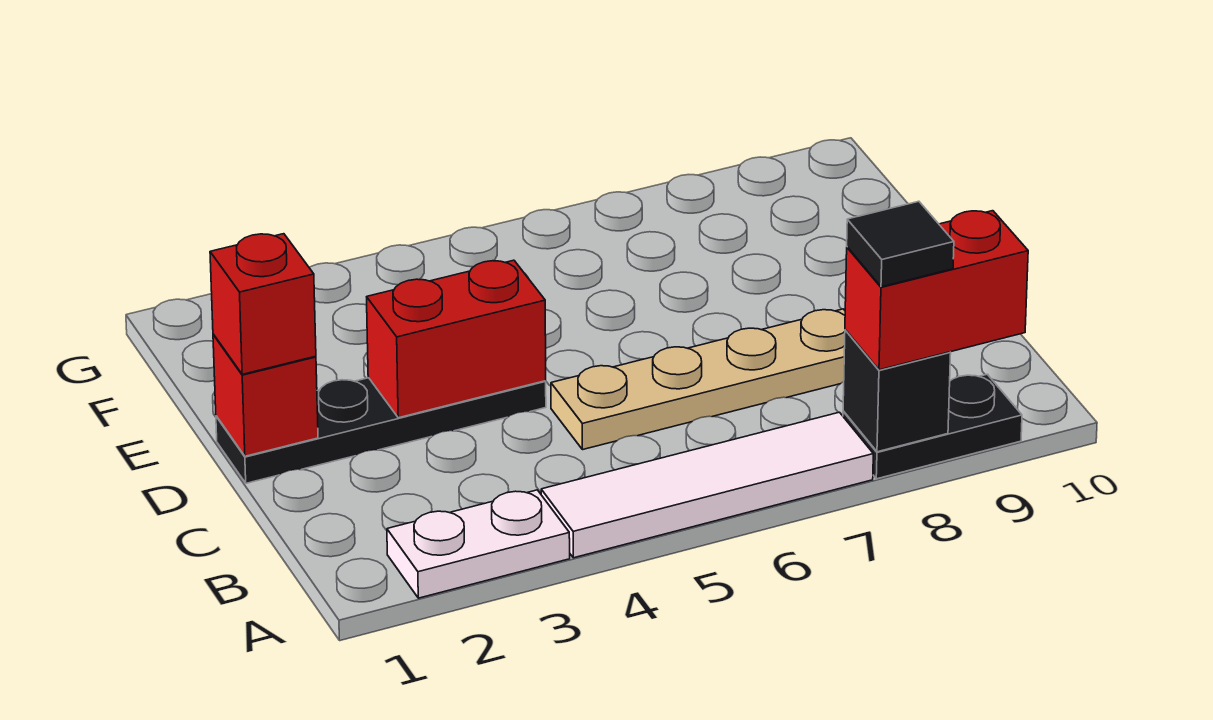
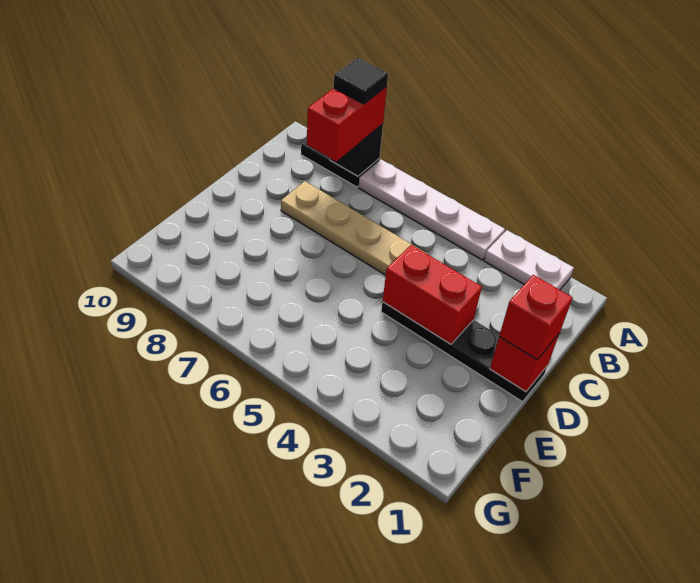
white tile A4:A7 level 1 -> white plate A4:A7 level 1
red brick A8:A9 level 3 -> red brick A8:B8 level 3

